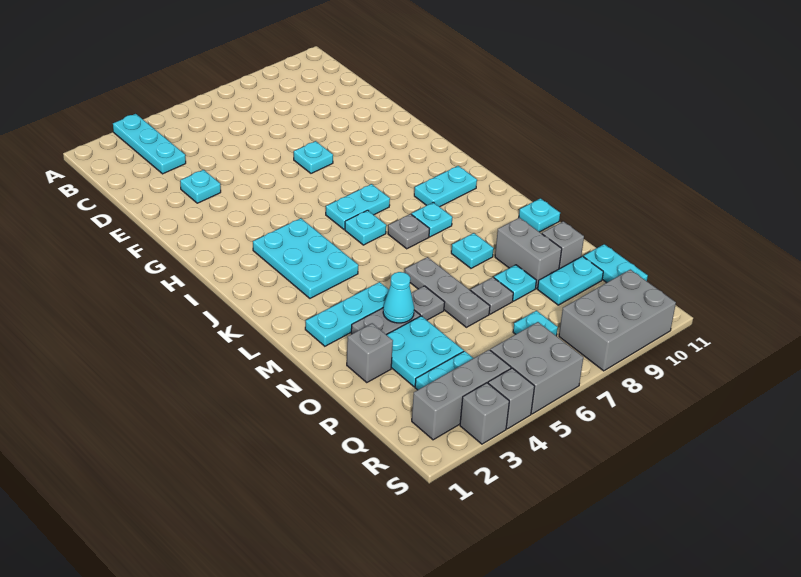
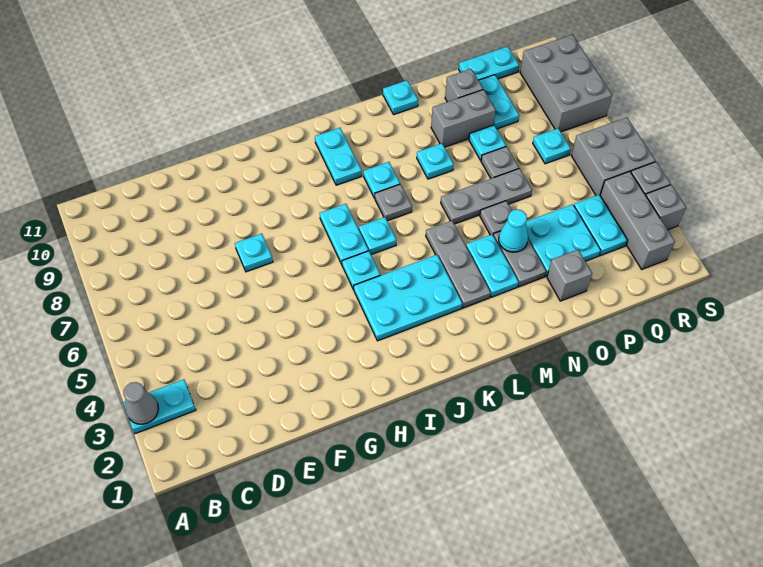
cyan plate A3:C3 level 1 -> cyan plate A3:B3 level 1
none -> grey cone A3 level 2
cyan plate E3 level 1 -> cyan plate I5 level 1
none -> grey plate L3:L5 level 1
cyan plate M2:M4 level 1 -> cyan plate M3:M4 level 1

